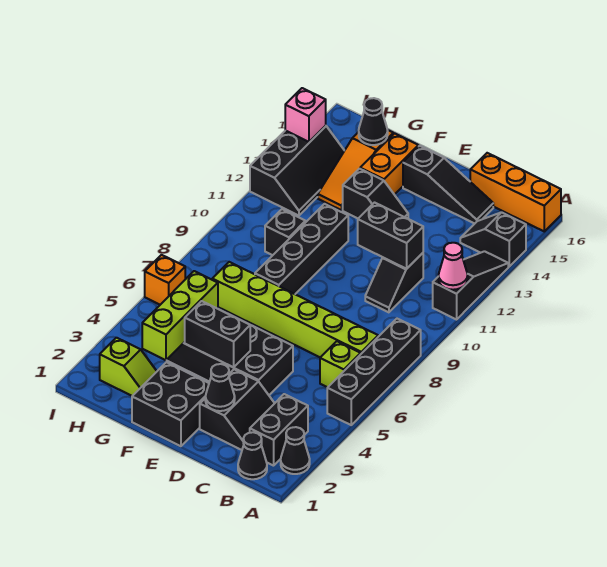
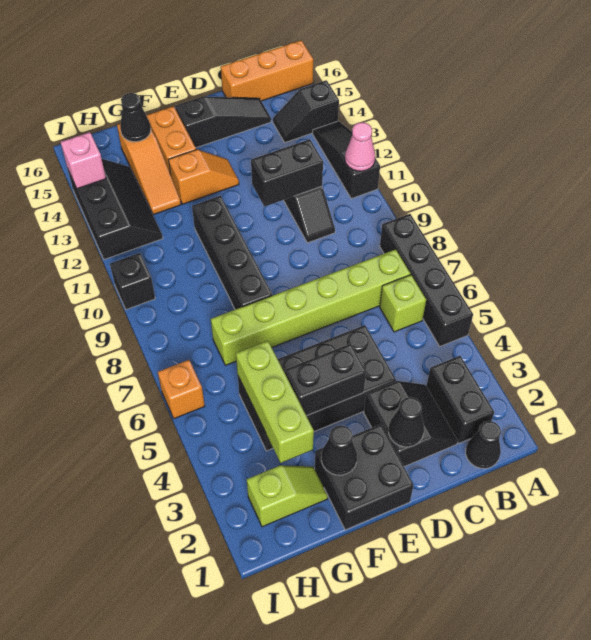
black cone A2 level 1 -> black cone F2 level 2
black slope E13:F13 level 1 top F -> orange slope E13:F13 level 1 top F
black brick G10 level 1 -> black brick I10 level 1

